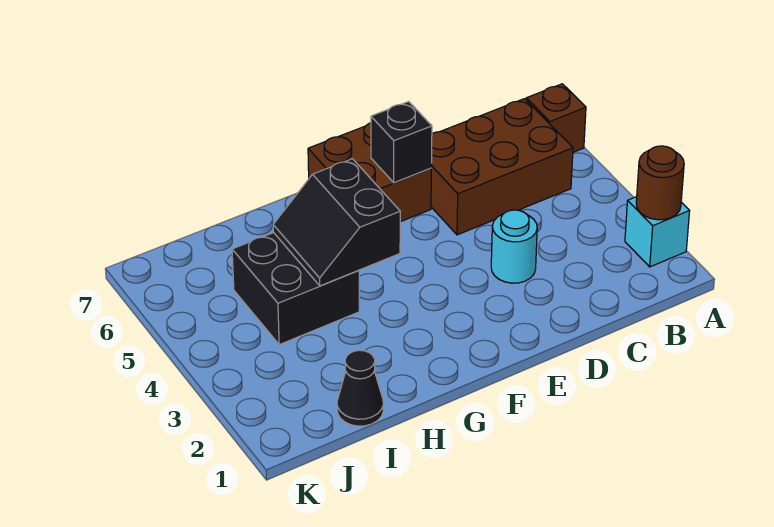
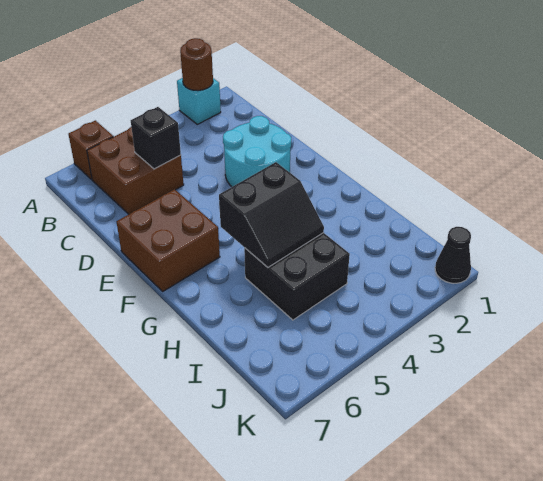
brown brick B5:D6 level 1 -> brown brick B5:C6 level 1
cyan round brick D3 level 1 -> cyan round brick D2:E3 level 1
black brick E6 level 2 -> black brick C5 level 2
black cone I1 level 1 -> black cone K1 level 1

